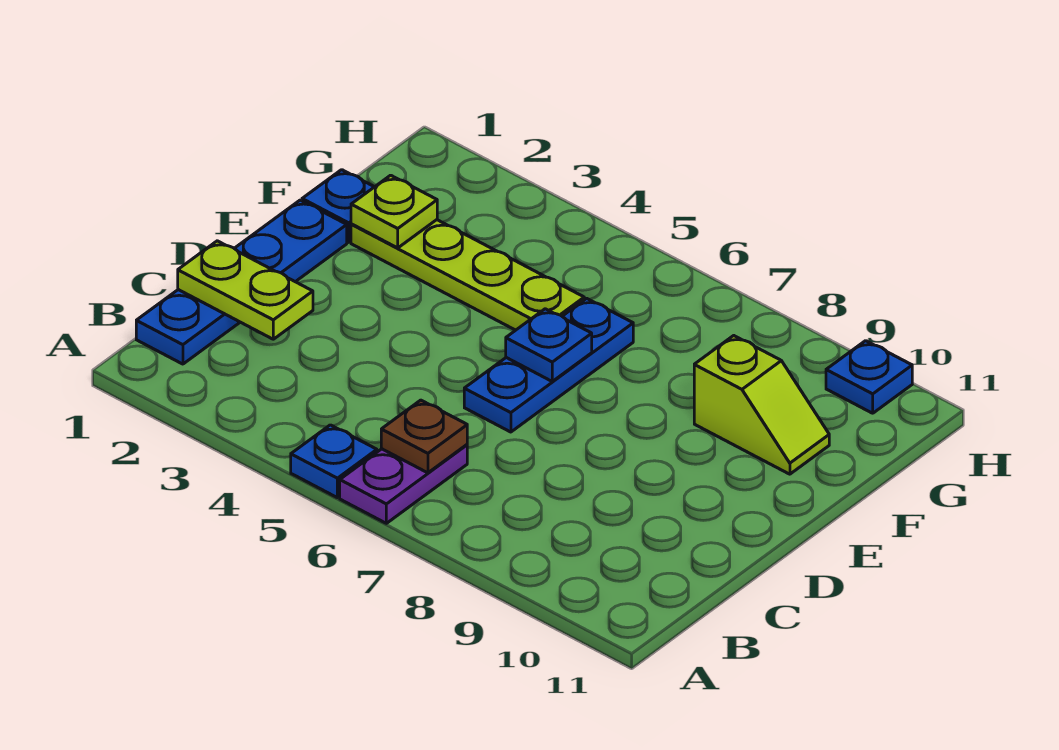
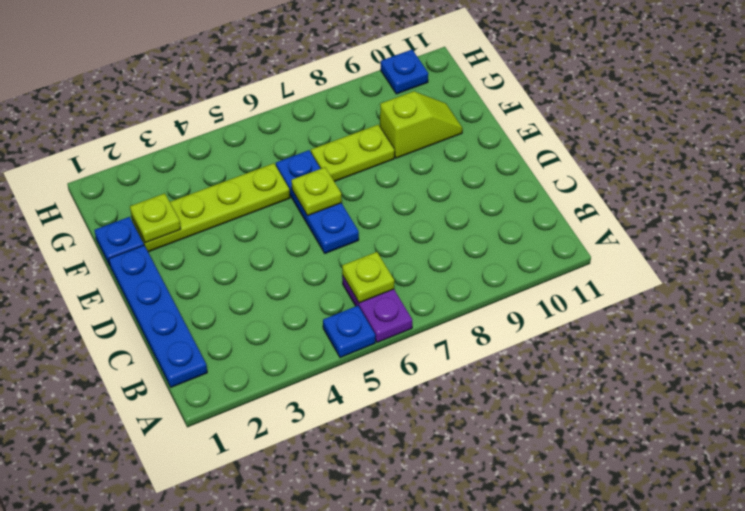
brown plate B6 level 2 -> lime plate B6 level 2
lime plate C1:C2 level 2 -> lime plate F7:F8 level 1
blue plate E6 level 2 -> lime plate E6 level 2

